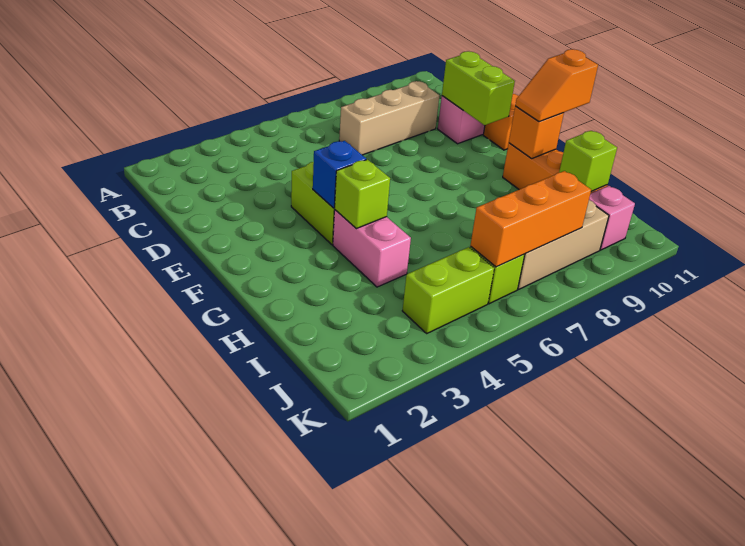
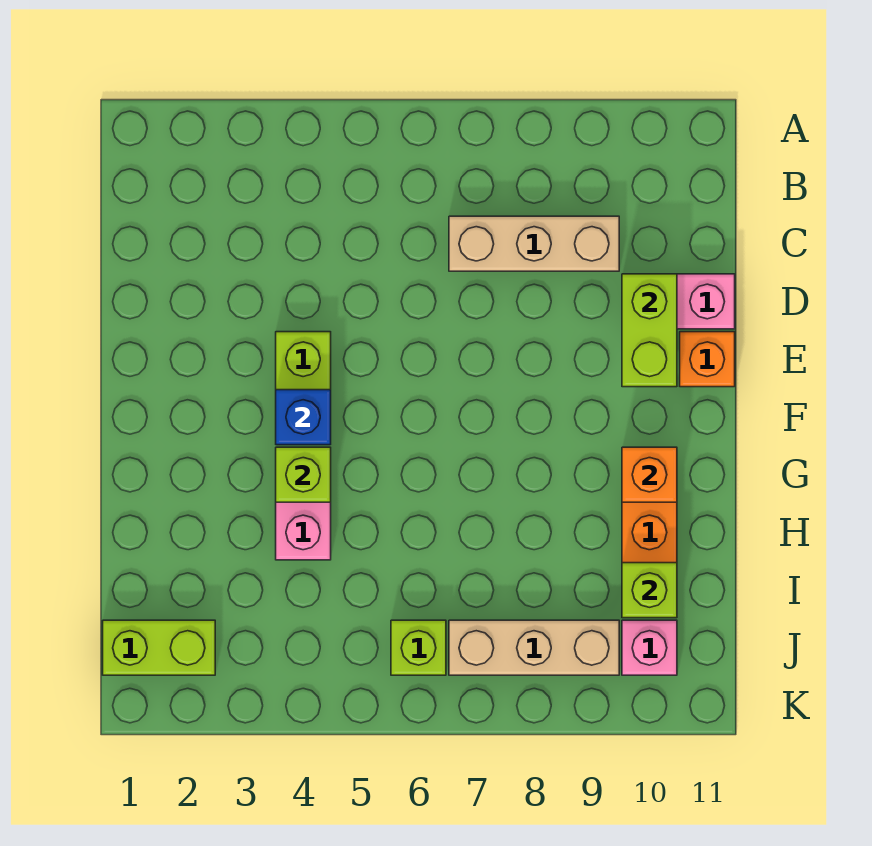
orange slope G10:G11 level 3 top 11 -> none
lime brick J4:J5 level 1 -> lime brick J1:J2 level 1
orange brick J6:J8 level 2 -> none

